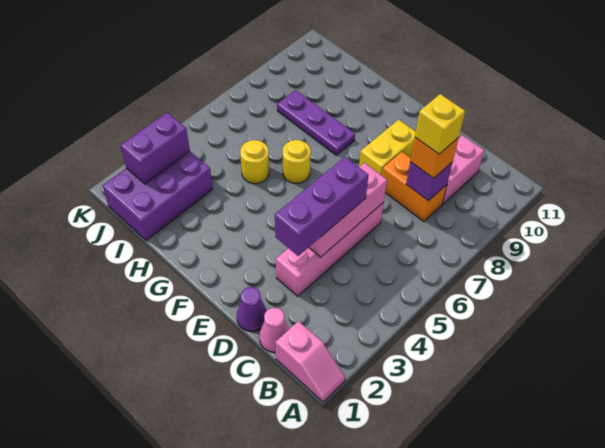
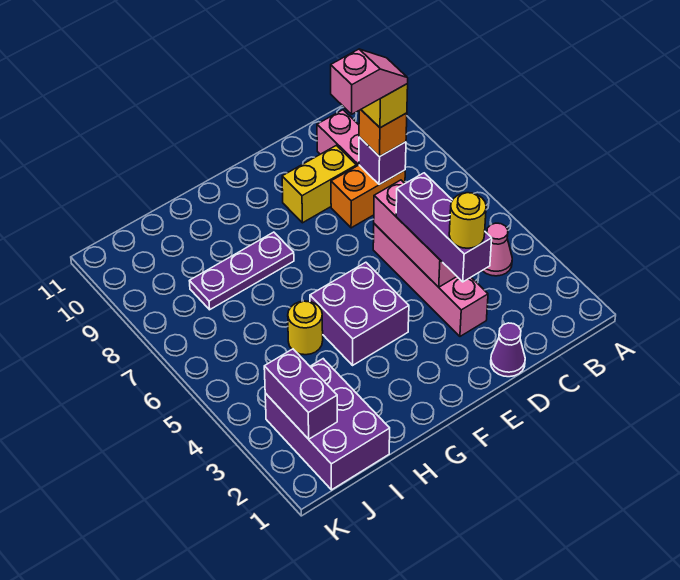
pink slope A1:B1 level 1 top B -> pink slope C8:D8 level 5 top D
pink cone C1 level 1 -> pink cone B4 level 1
yellow brick E8:E9 level 1 -> yellow brick D9:E9 level 1
none -> purple brick F4:G5 level 1
yellow round brick G6 level 1 -> yellow round brick D3 level 4

